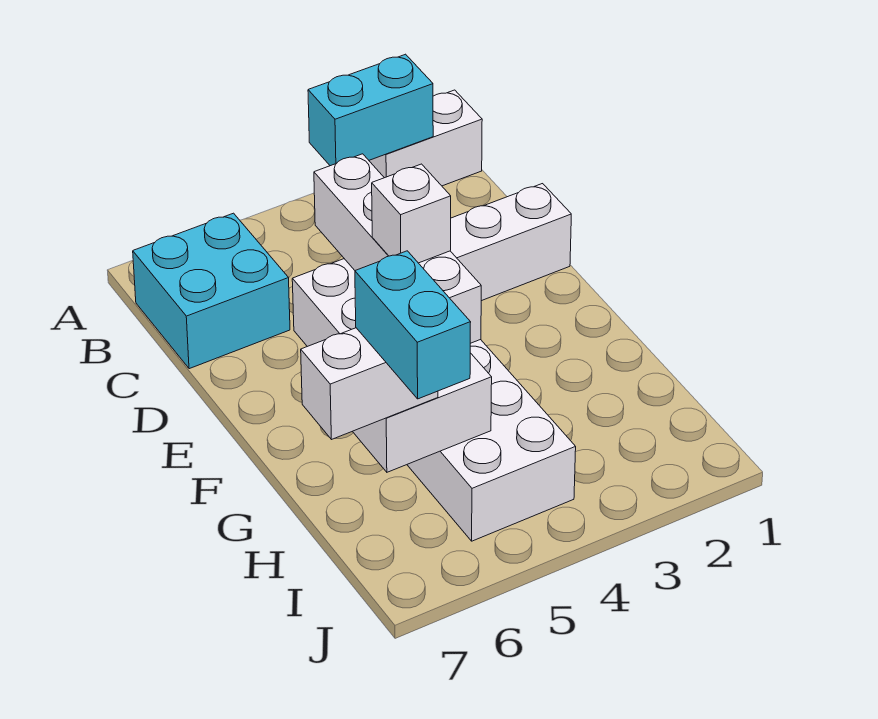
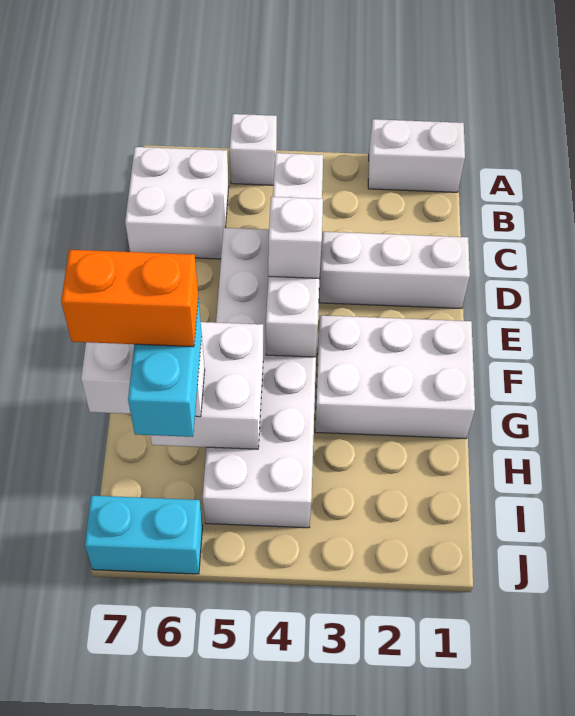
cyan brick A2:A3 level 2 -> cyan brick J6:J7 level 1
none -> white brick A5 level 1
cyan brick B6:C7 level 1 -> white brick B6:C7 level 1
none -> white brick F1:G3 level 1
none -> orange brick H6:H7 level 5

